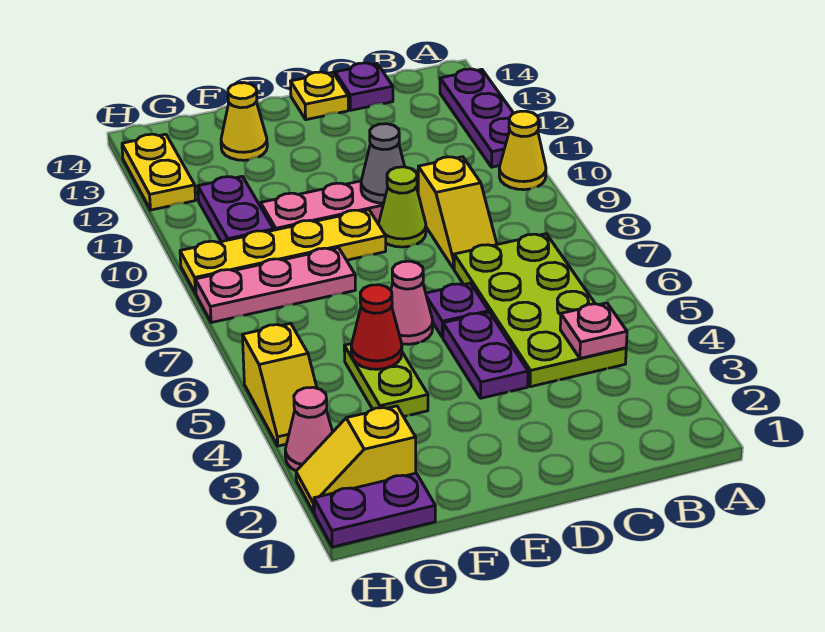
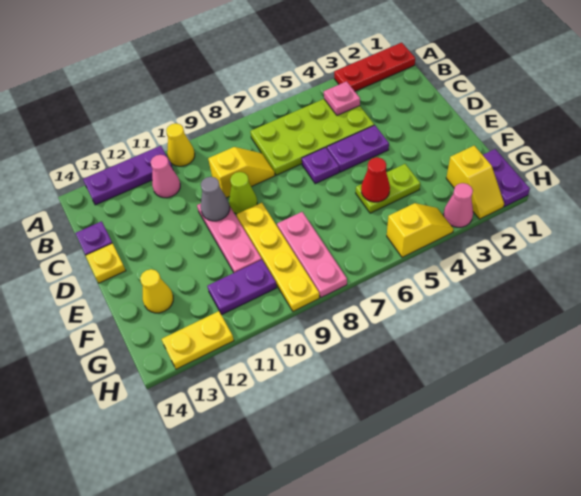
none -> red plate A1:A3 level 1
pink cone E6 level 1 -> pink cone B11 level 1

